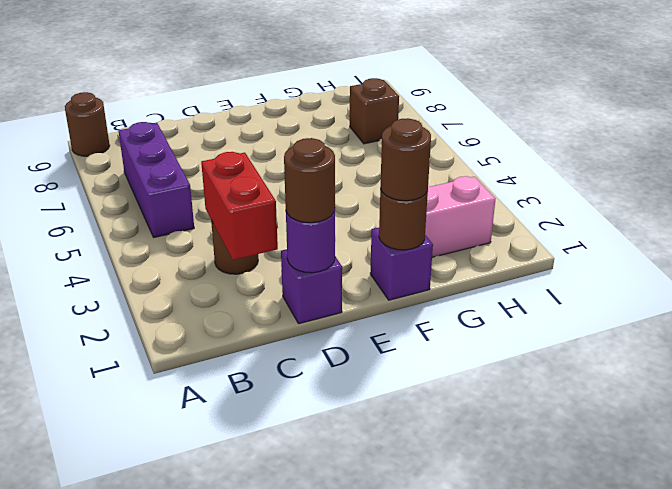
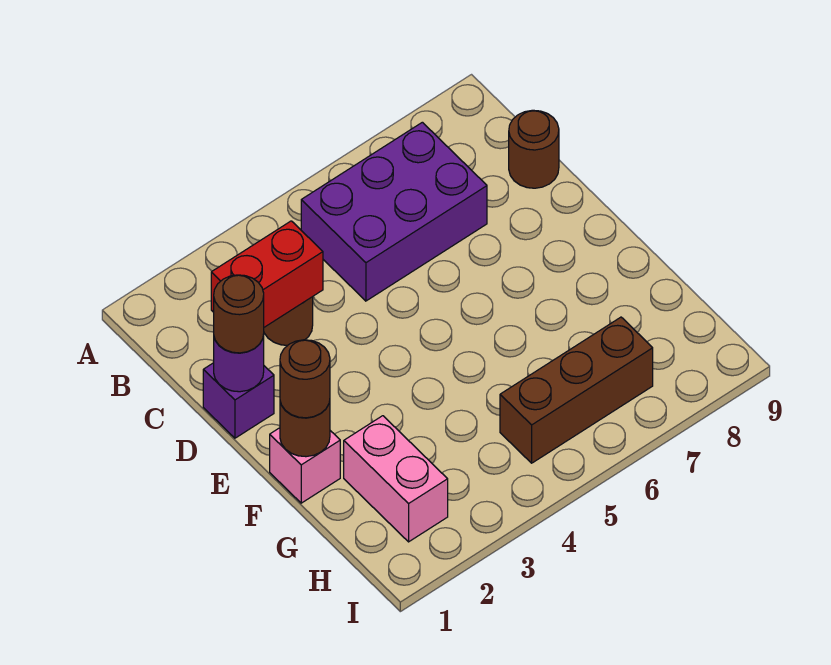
brown round brick A9 level 1 -> brown round brick C9 level 1
purple brick B5:B7 level 1 -> purple brick B5:C7 level 1
purple brick F1 level 1 -> pink brick F1 level 1
brown brick H7 level 1 -> brown brick H5:H7 level 1

